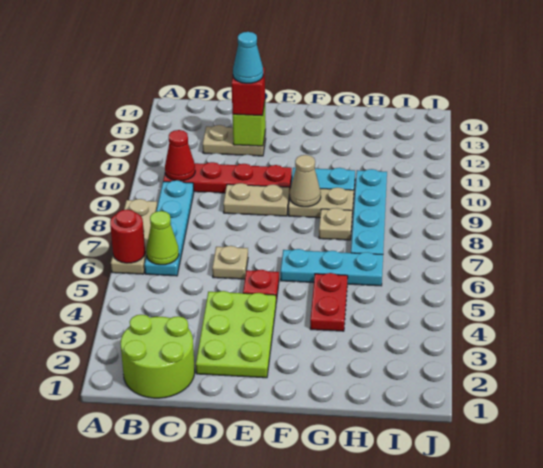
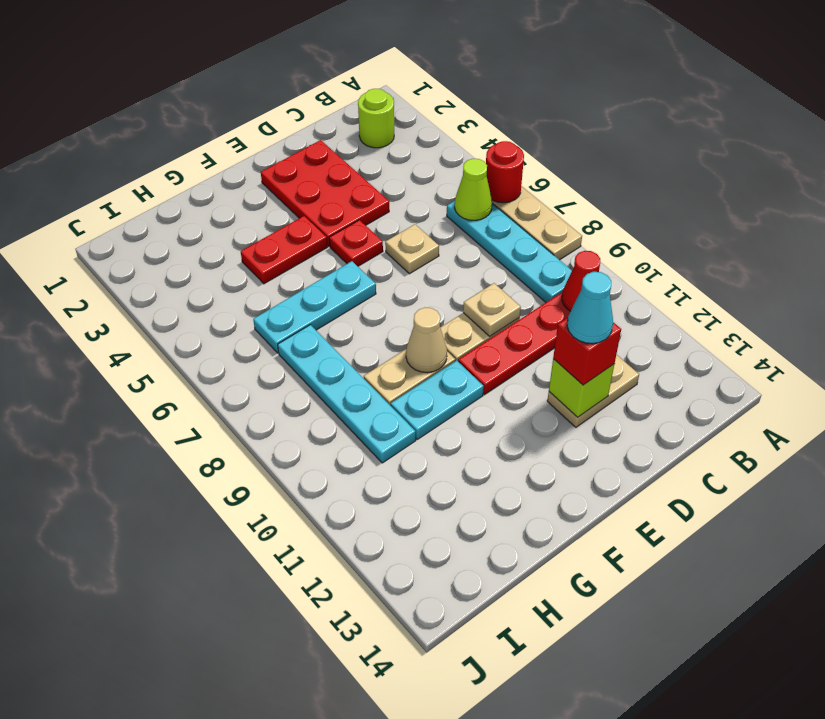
lime round brick B1:C2 level 1 -> lime round brick B2 level 1
lime plate D2:E4 level 1 -> red plate D2:E4 level 1
red plate G4:G5 level 1 -> red plate F4:G4 level 1
tan plate G8 level 1 -> tan plate D9 level 2

